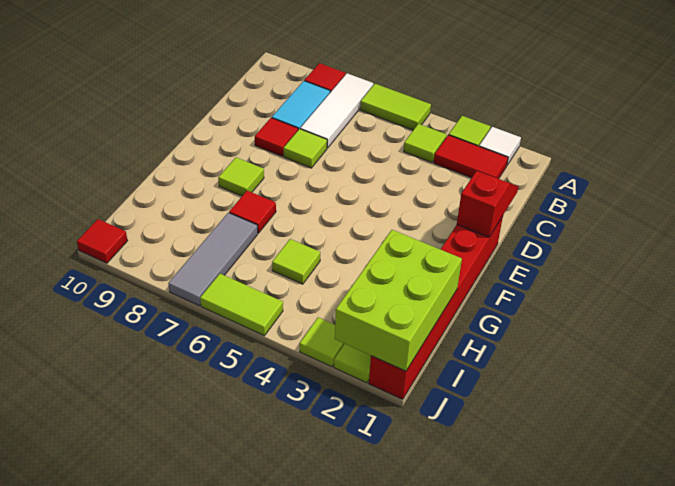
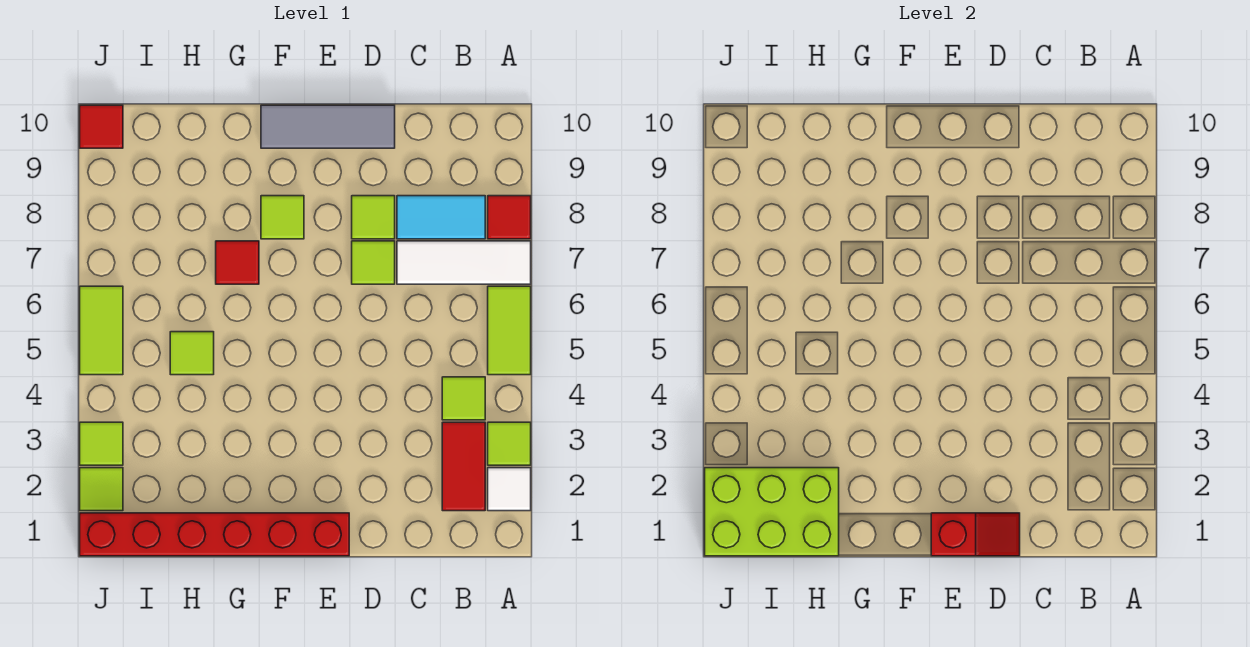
red tile D8 level 1 -> lime tile D8 level 1
grey tile H7:J7 level 1 -> grey tile D10:F10 level 1

